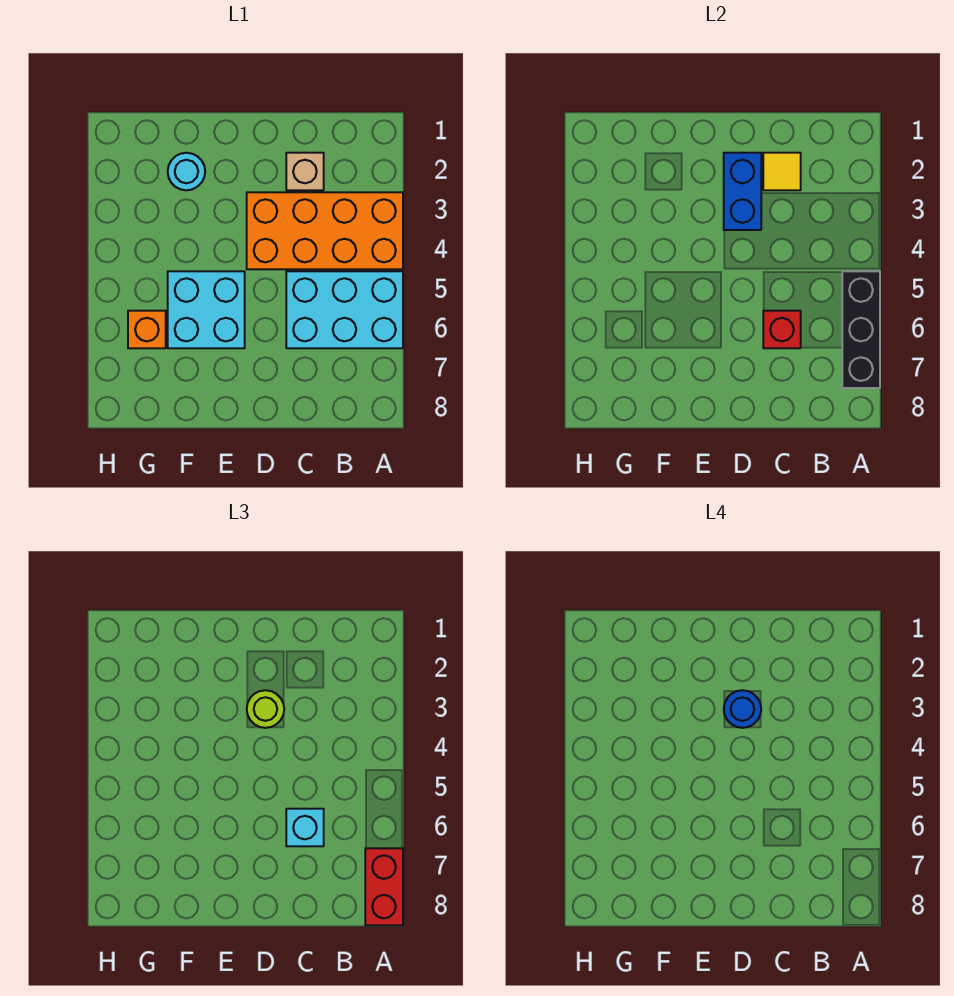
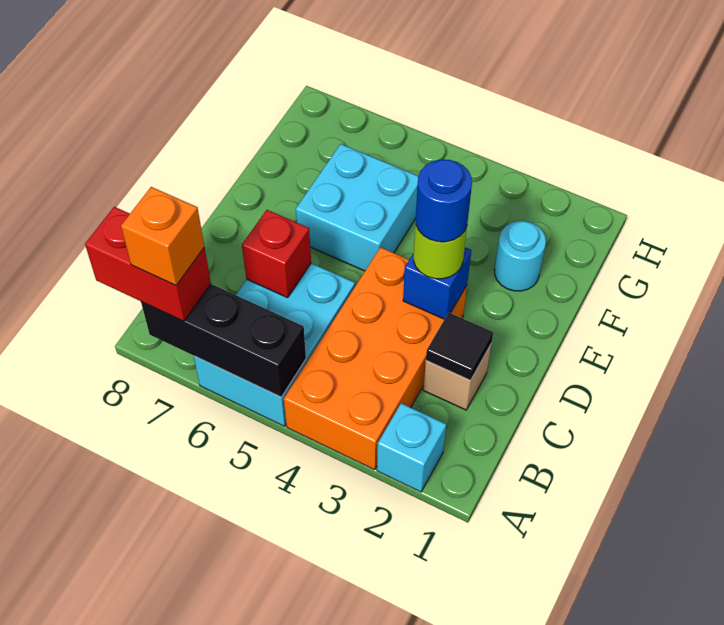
yellow tile C2 level 2 -> black tile C2 level 2
cyan brick C6 level 3 -> cyan brick A2 level 1
blue brick D2:D3 level 2 -> blue brick D3 level 2
orange brick G6 level 1 -> orange brick A7 level 4

